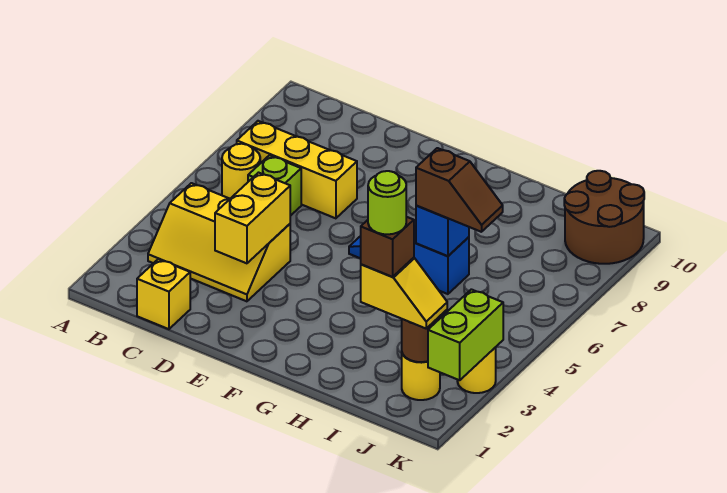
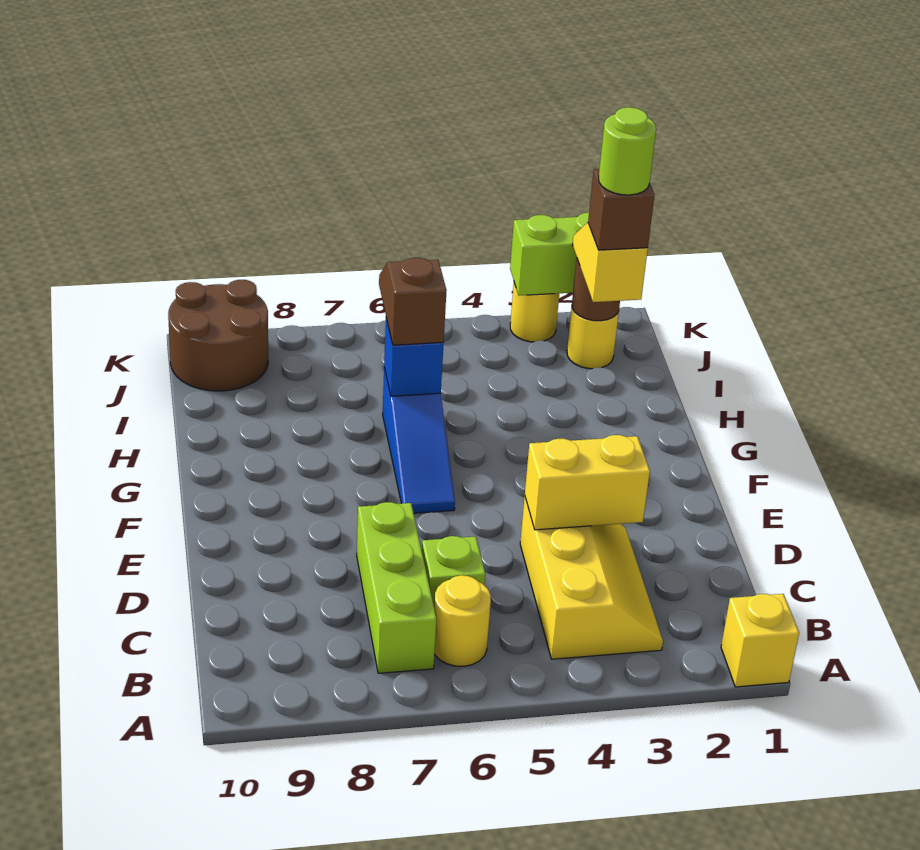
yellow brick B7:D7 level 1 -> lime brick B7:D7 level 1
yellow brick C1 level 1 -> yellow brick A1 level 1

